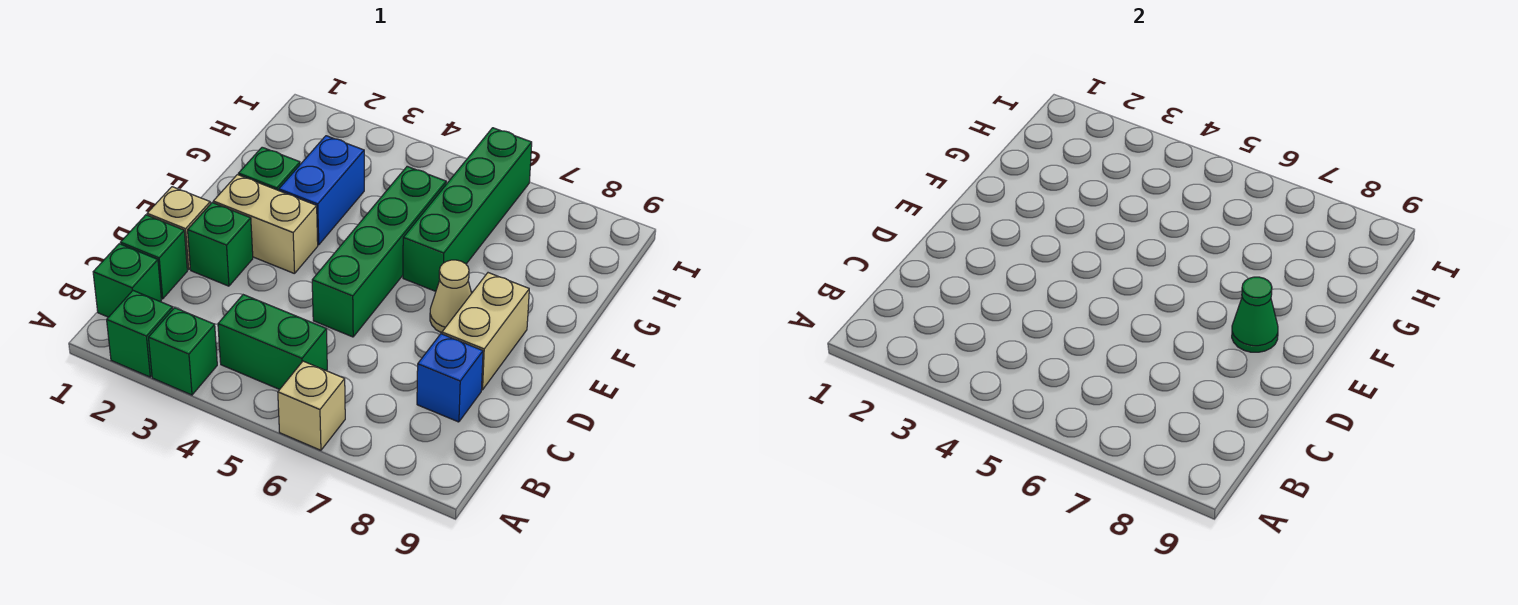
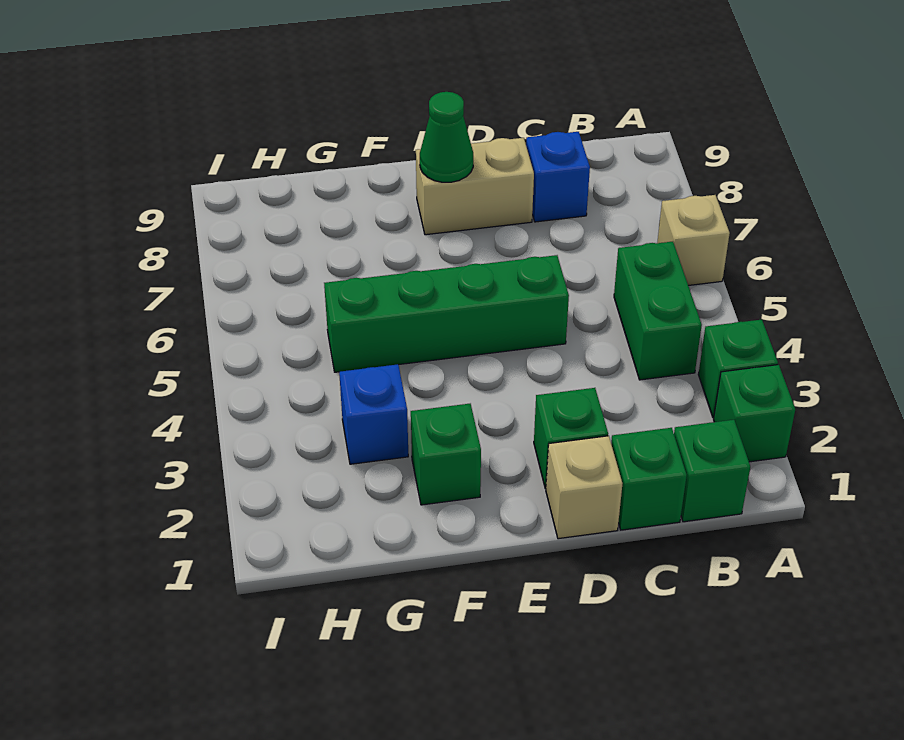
tan brick E2:E3 level 1 -> none
tan cone E7 level 1 -> none
blue brick F3:G3 level 1 -> blue brick G3 level 1
green brick F6:I6 level 1 -> none

